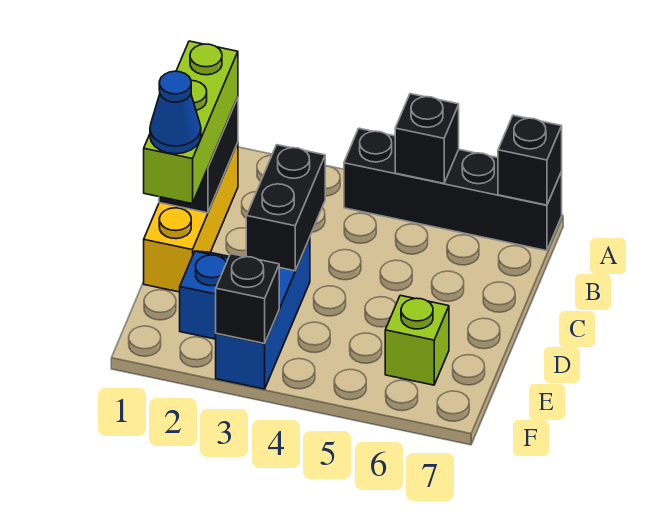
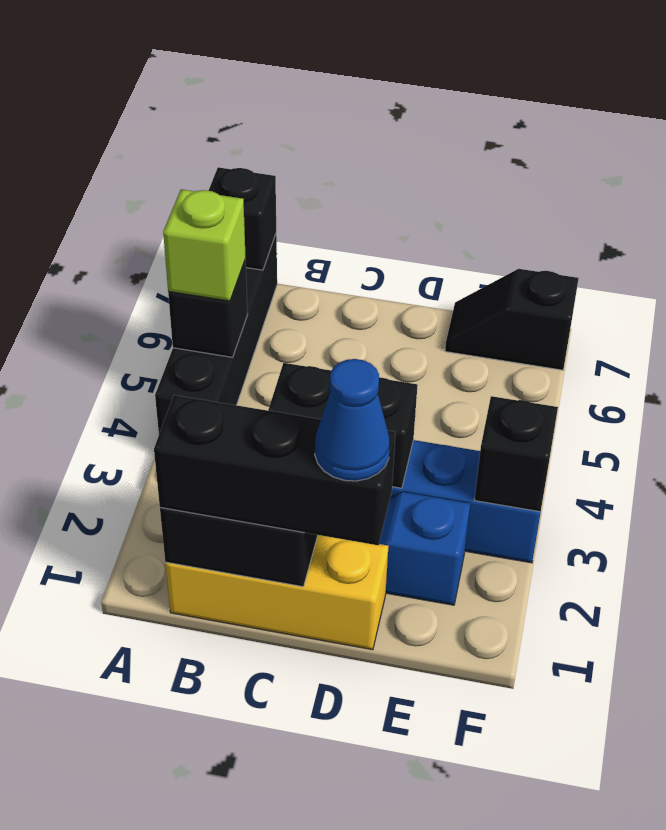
lime brick B1:D1 level 3 -> black brick B1:D1 level 3
lime brick E6 level 1 -> lime brick A5 level 3
none -> black slope E7:F7 level 1 top F

